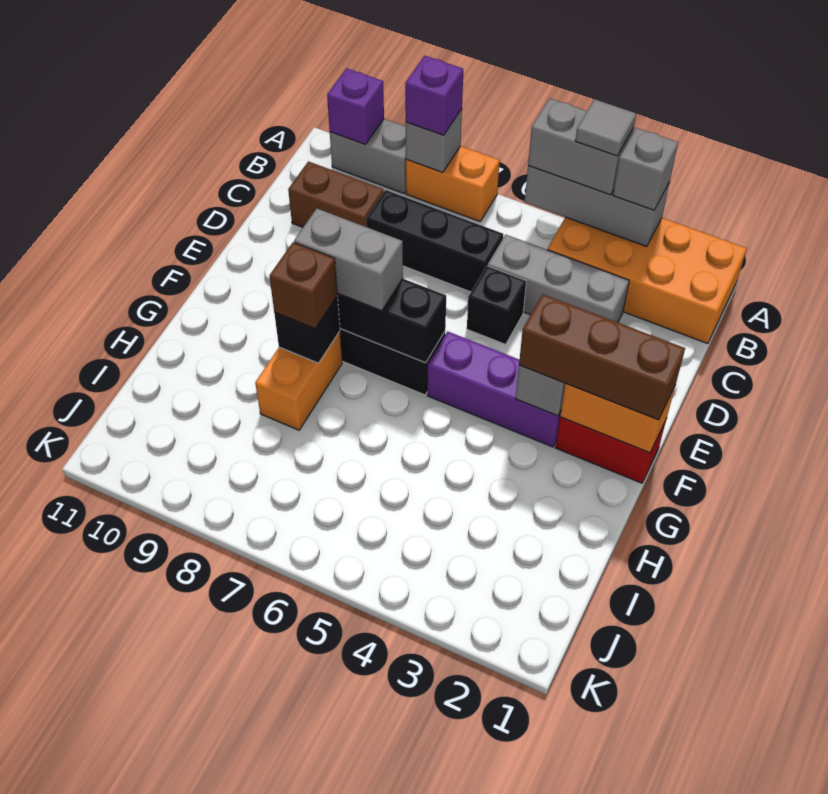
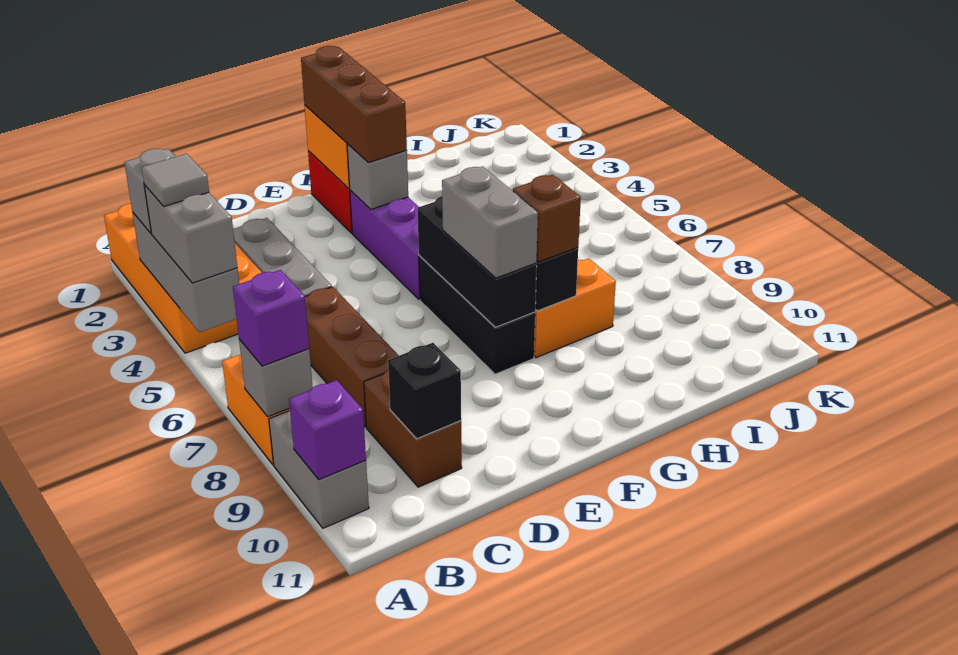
black brick C6:C8 level 1 -> brown brick C6:C8 level 1
black brick D5 level 1 -> black brick C10 level 2

